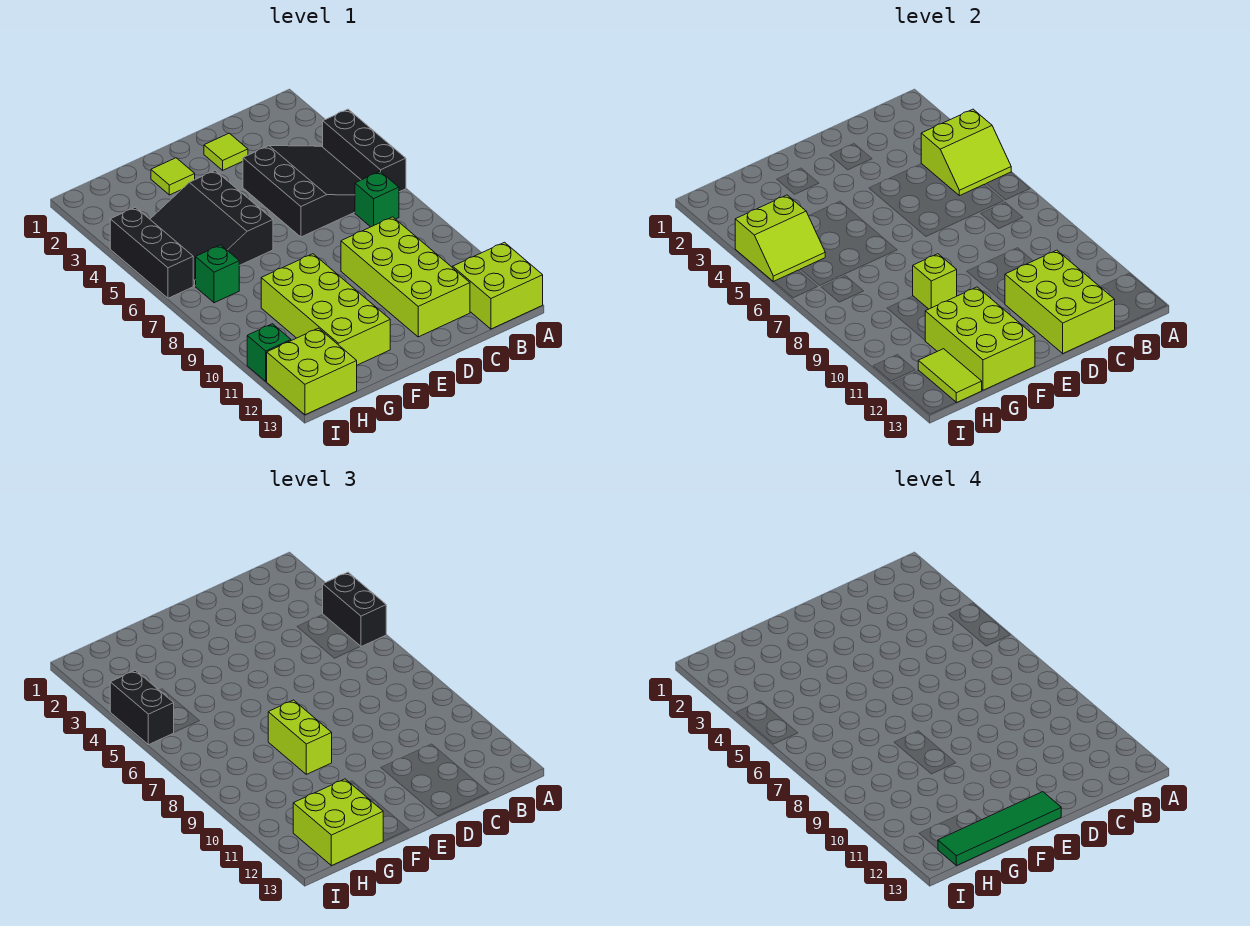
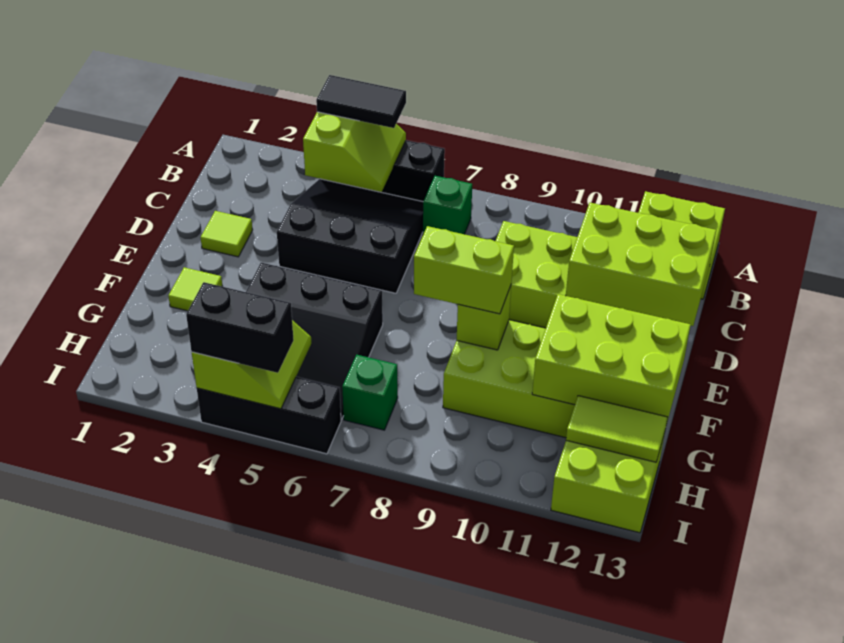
black brick A4:A5 level 3 -> black tile A4:A5 level 3
green tile E13:H13 level 4 -> none
lime brick G12:H13 level 3 -> none
green brick I11 level 1 -> none

